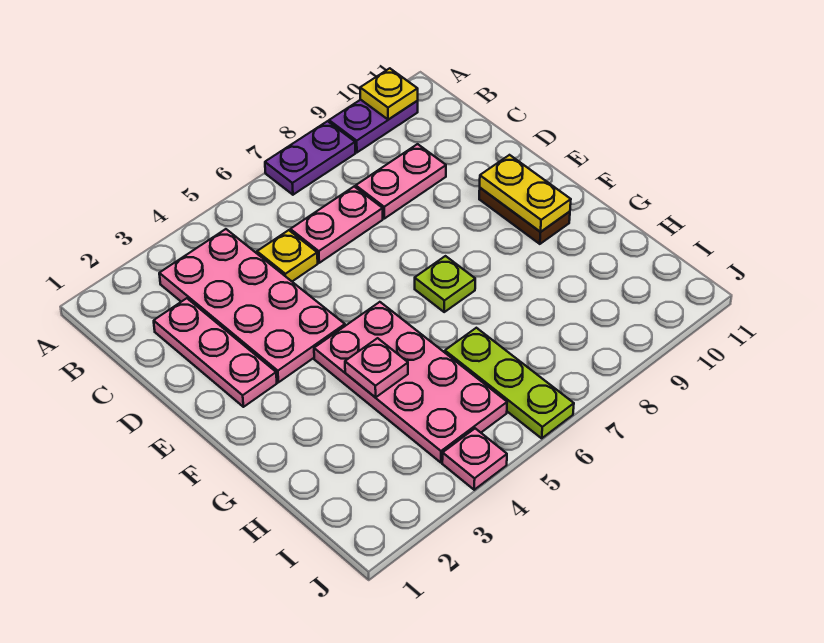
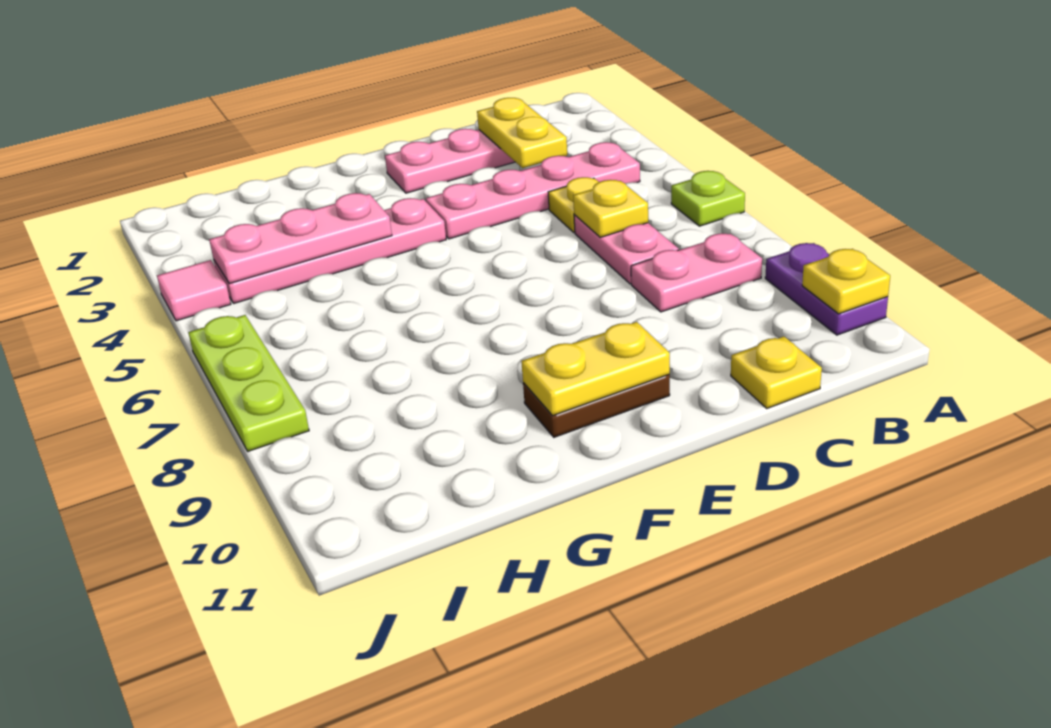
purple plate A7:A8 level 1 -> none
pink plate B3:E4 level 1 -> pink plate B4:E4 level 1
none -> yellow plate C2:C3 level 2
none -> yellow plate C6 level 2
pink plate C8:C9 level 1 -> pink plate B8:C8 level 1
none -> yellow plate C11 level 1
pink plate F4:I5 level 1 -> pink plate F4:I4 level 1
lime plate F7 level 1 -> lime plate A6 level 1
pink plate G4 level 2 -> pink plate G4:I4 level 2
lime plate H6:J6 level 1 -> lime plate J6:J8 level 1
pink plate J4 level 1 -> pink tile J4 level 1

